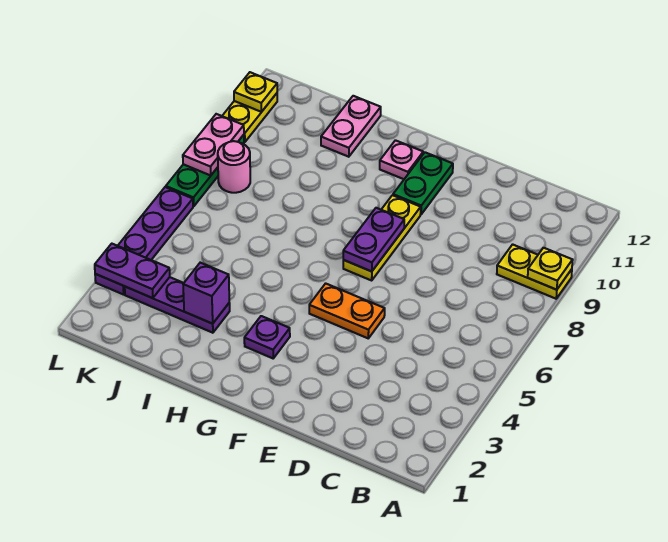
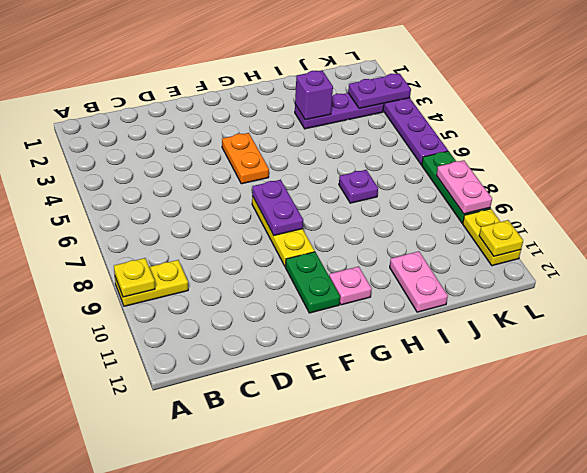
orange plate E5:F5 level 1 -> orange plate F4:F5 level 1
purple plate G3 level 1 -> purple plate I7 level 1
pink round brick K8 level 1 -> none

